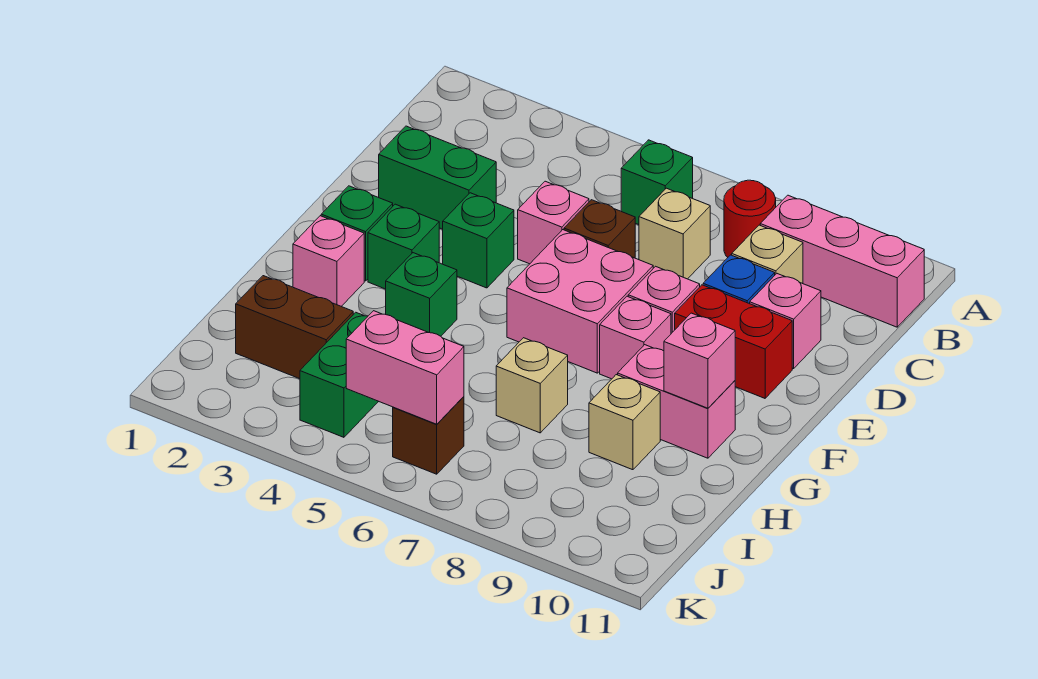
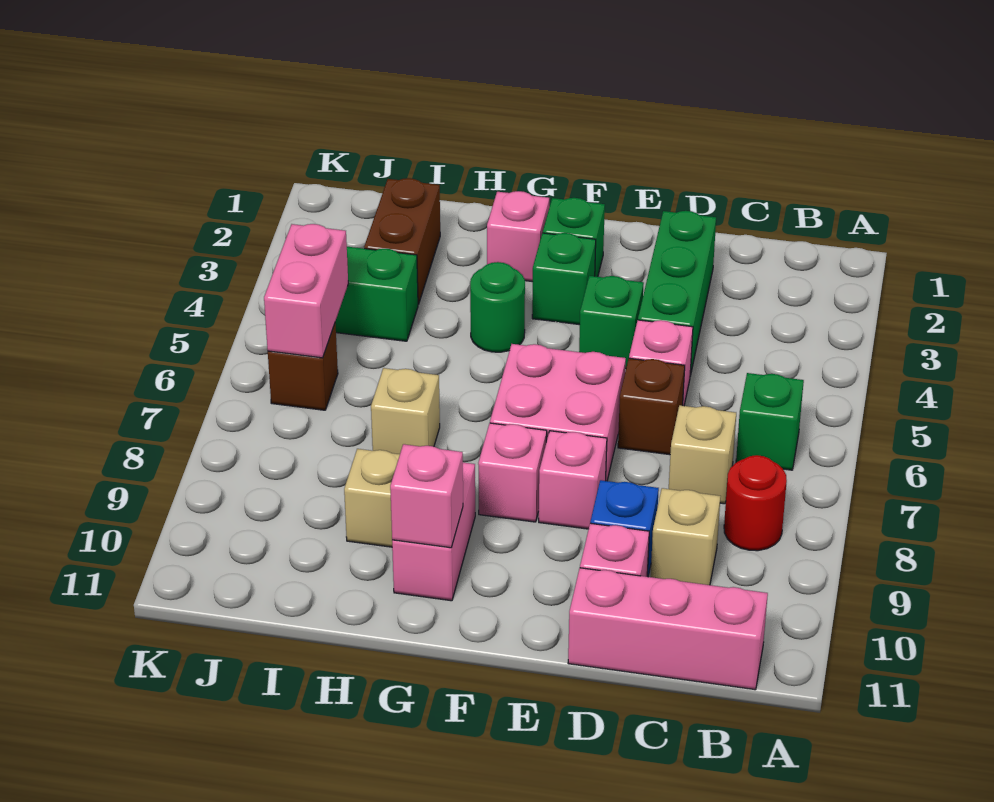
pink brick B9:B11 level 1 -> pink brick B11:D11 level 1
green brick D2:D3 level 1 -> green brick D2:D4 level 1
red brick E9:E10 level 1 -> none
green brick G4 level 1 -> green round brick G4 level 1

